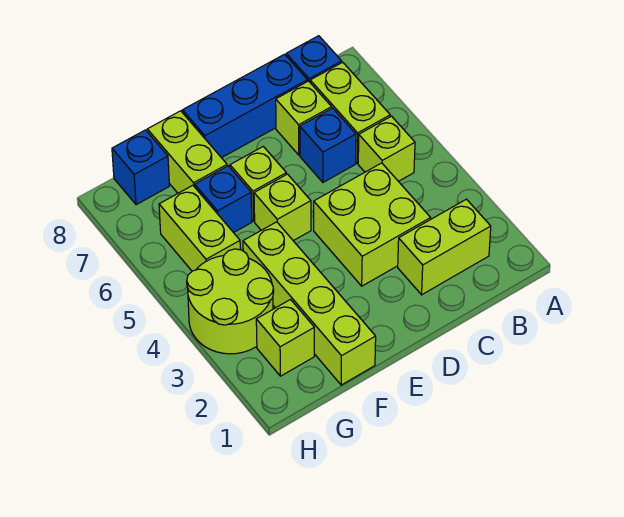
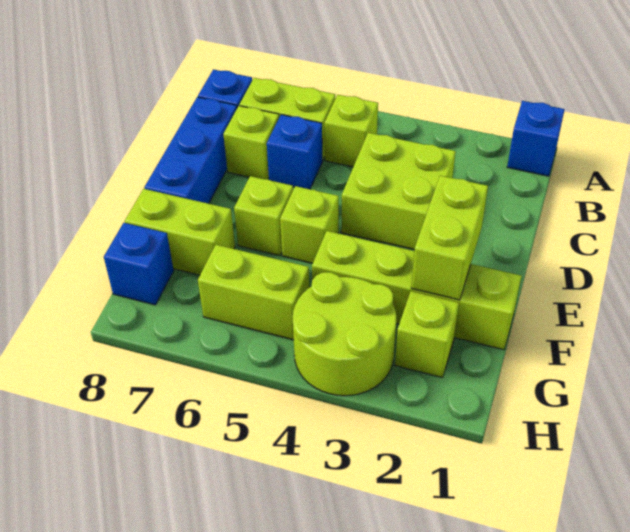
lime brick B2:C2 level 1 -> lime brick E2:F2 level 2
blue brick F6 level 1 -> blue brick A1 level 1

